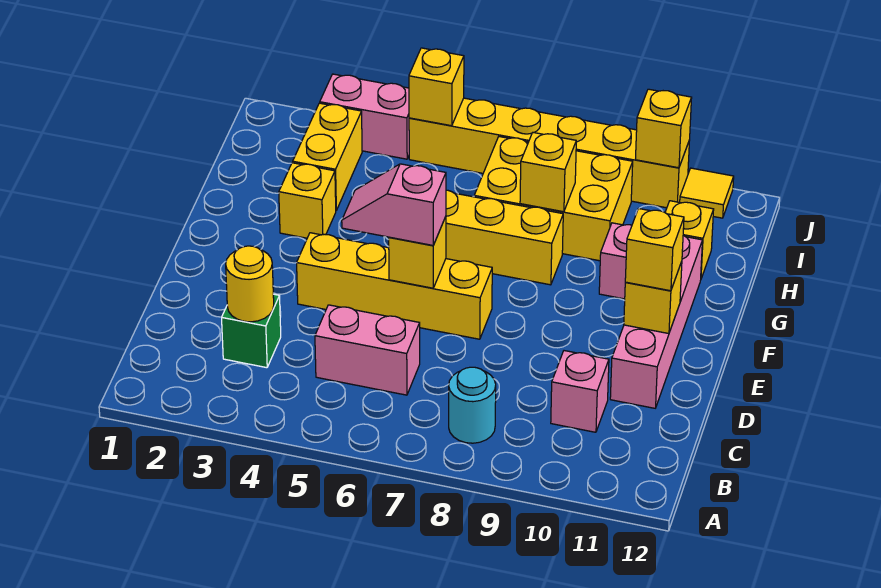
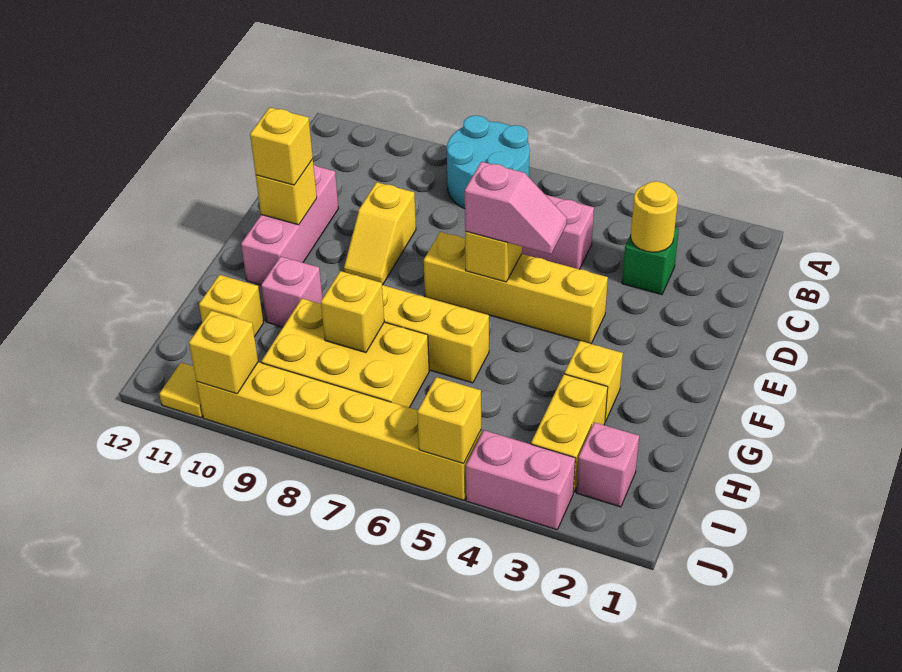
cyan round brick B8 level 1 -> cyan round brick A7:B8 level 1
pink brick C10 level 1 -> pink brick I2 level 1
none -> yellow slope D9:E9 level 1 top D
pink brick D11:G11 level 1 -> pink brick D11:F11 level 1

